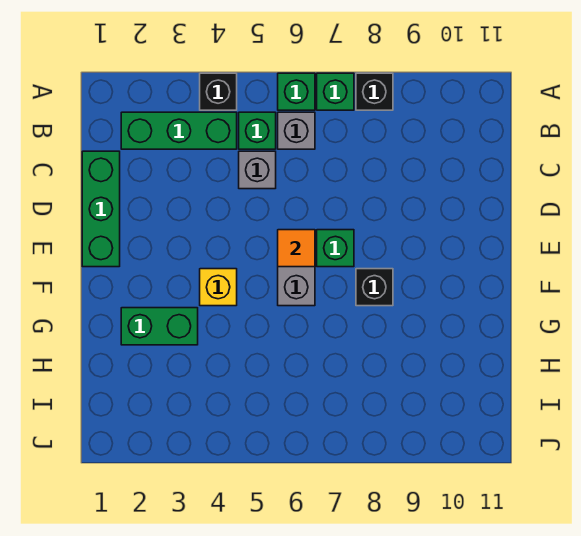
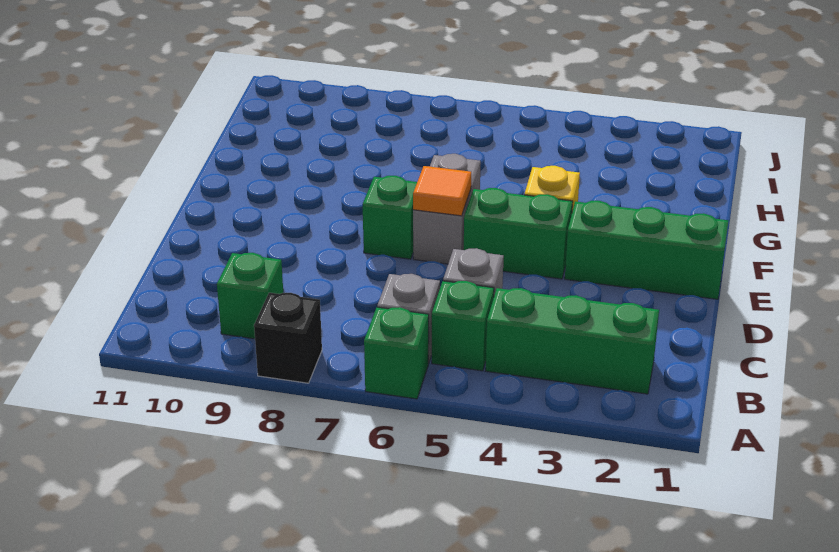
black brick A4 level 1 -> none
green brick A7 level 1 -> green brick B9 level 1
green brick C1:E1 level 1 -> green brick E1:E3 level 1
black brick F8 level 1 -> none
green brick G2:G3 level 1 -> green brick E4:E5 level 1

